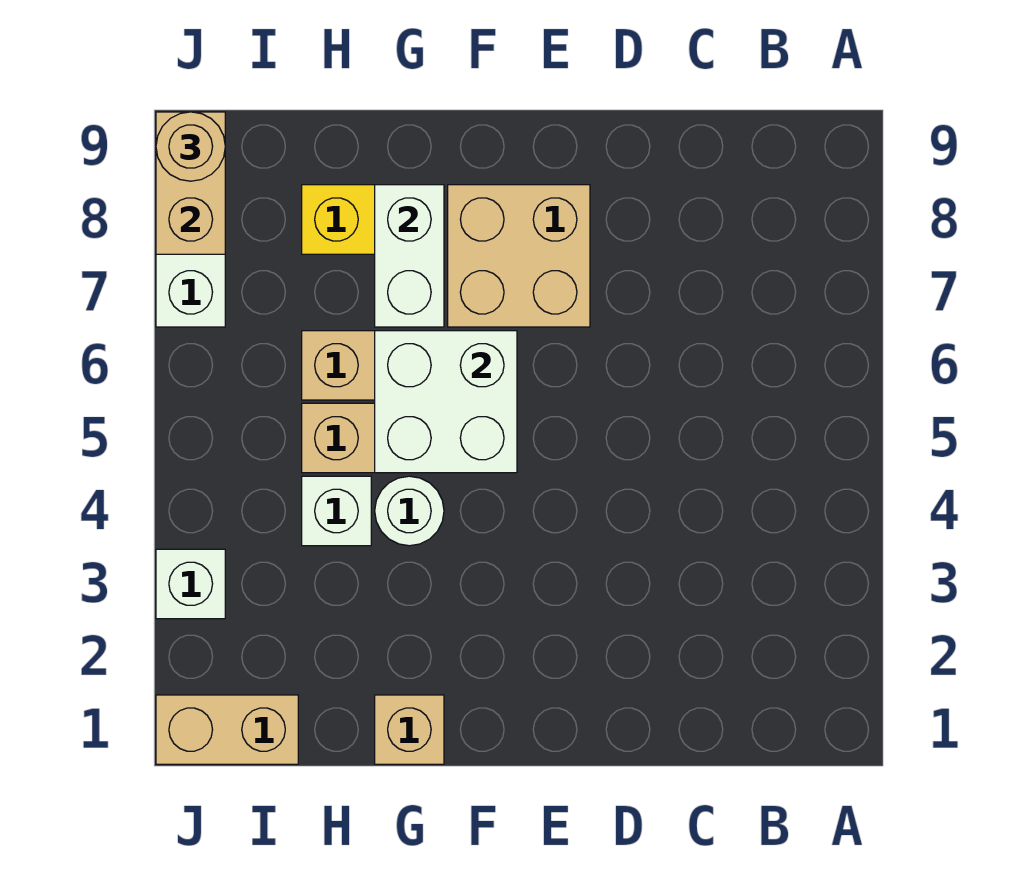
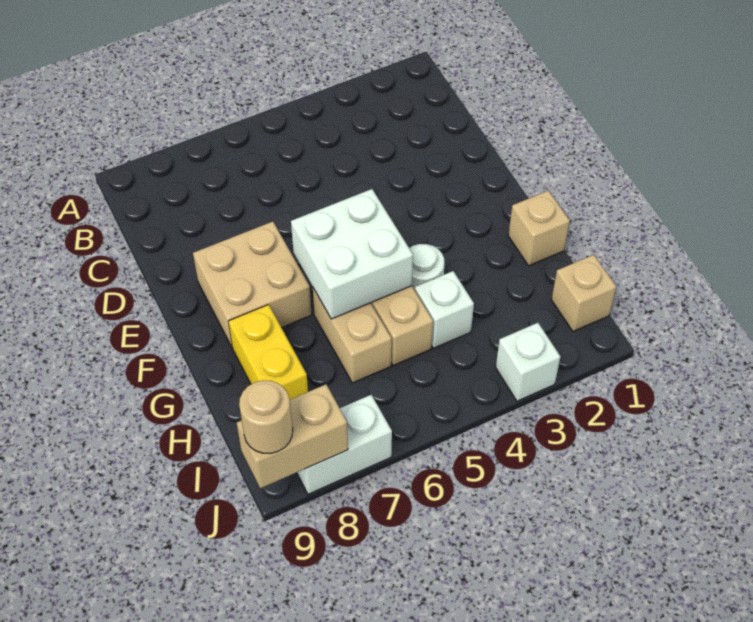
white brick G7:G8 level 2 -> none
tan brick I1:J1 level 1 -> tan brick I1 level 1

